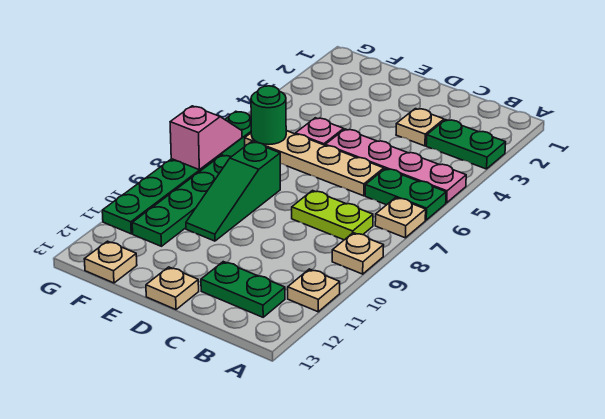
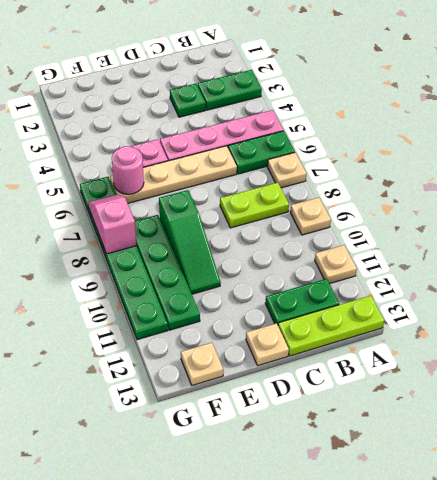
none -> lime plate A13:C13 level 1
tan plate C3 level 1 -> green plate C3 level 1
green round brick F6 level 2 -> pink round brick F6 level 2

